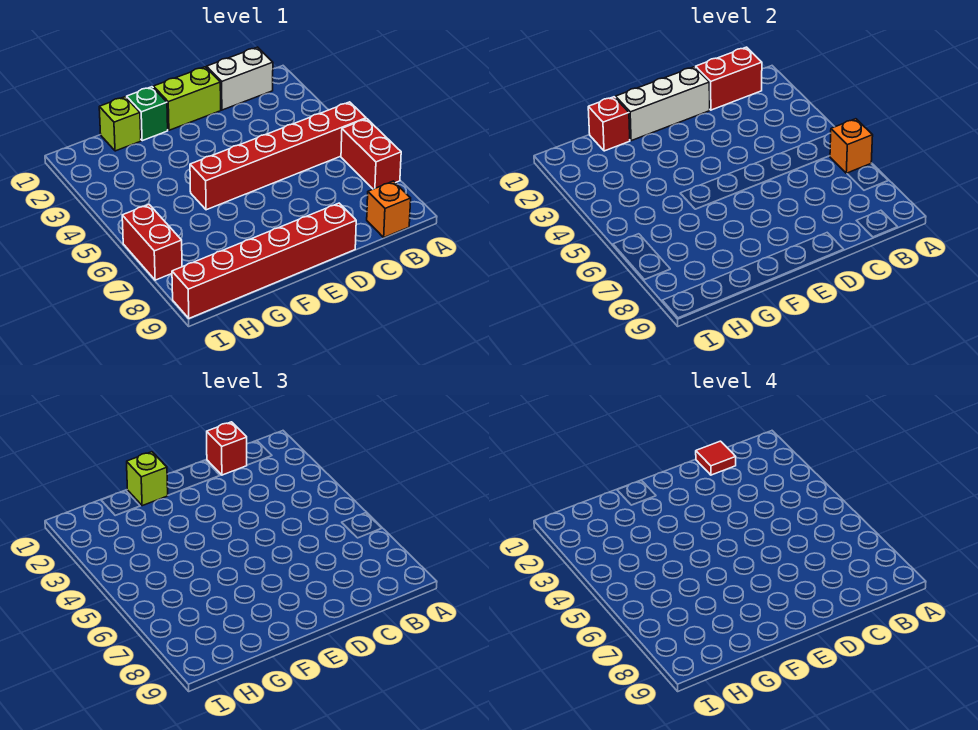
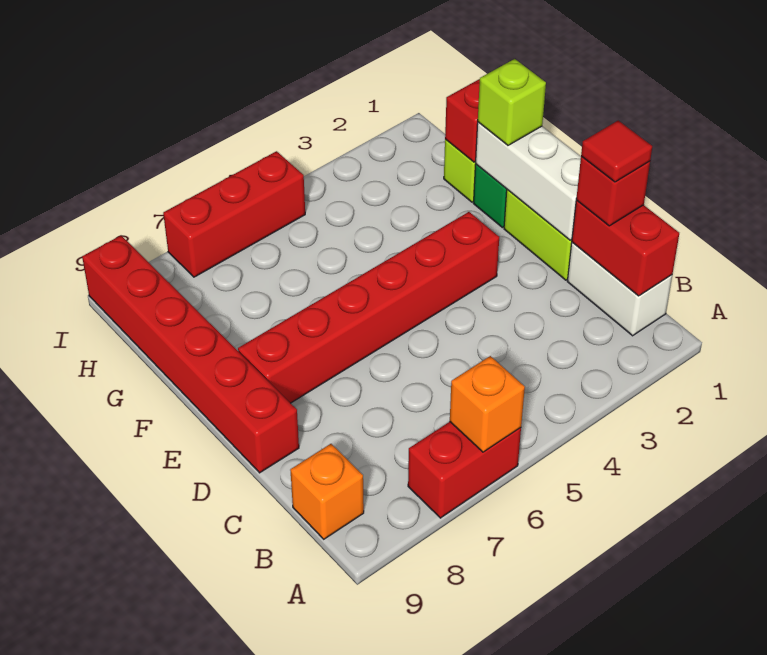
red brick A5:F5 level 1 -> red brick E3:E8 level 1
red brick I6:I7 level 1 -> red brick I5:I7 level 1

